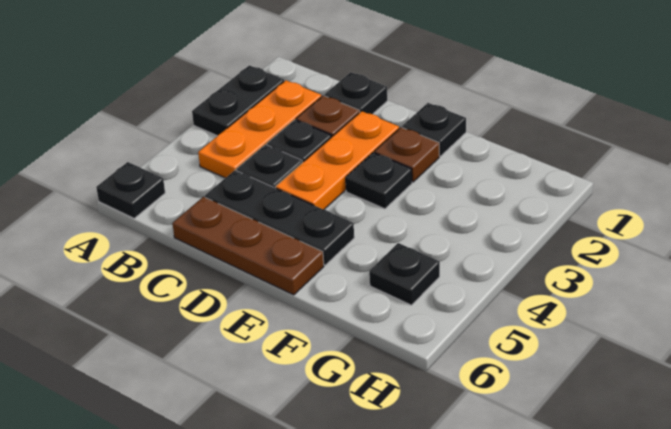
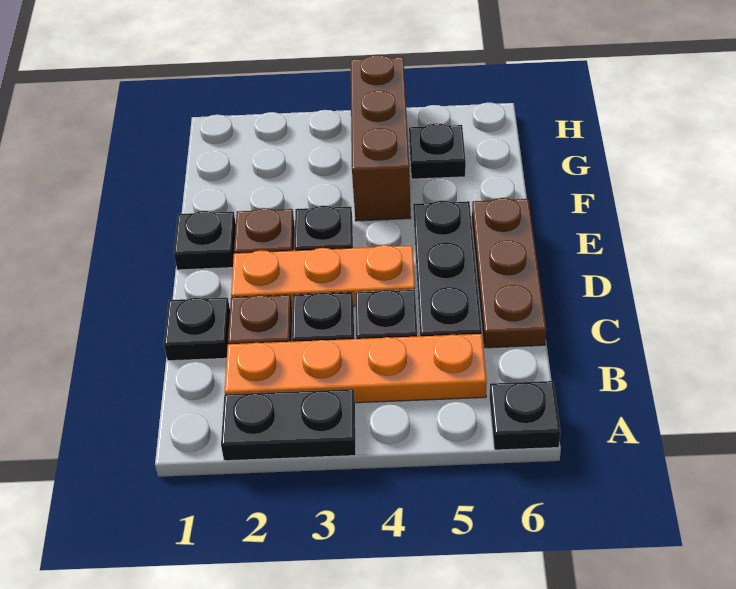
orange plate B2:B4 level 1 -> orange plate B2:B5 level 1
none -> brown brick F4:H4 level 1

